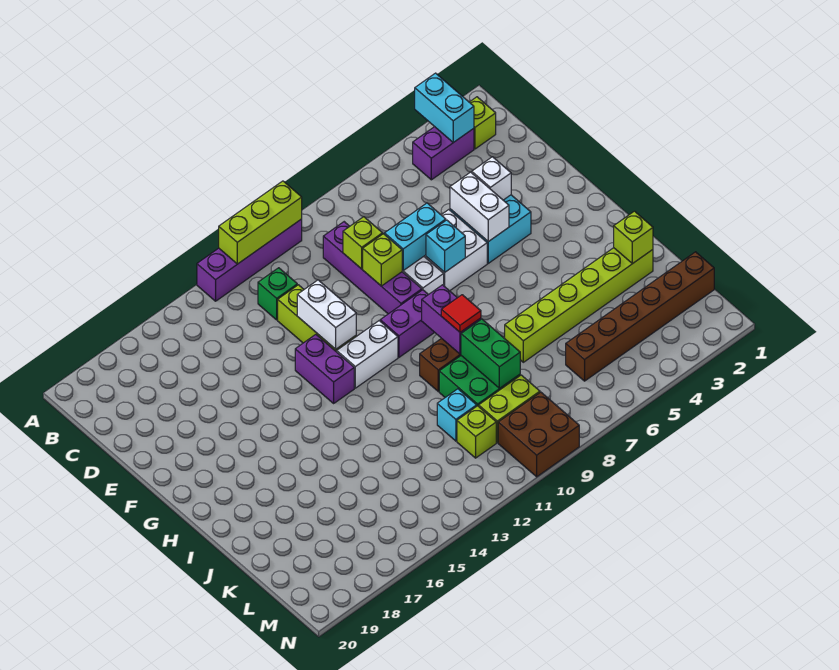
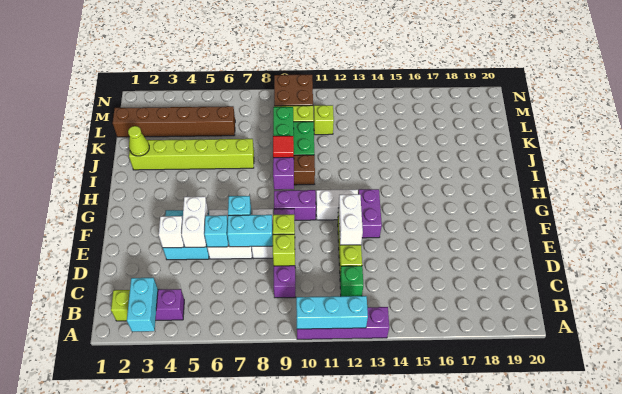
lime brick A10:A12 level 2 -> cyan brick A10:A12 level 2
lime brick J2 level 2 -> lime cone J2 level 2
cyan brick K11 level 1 -> cyan brick E6 level 2

